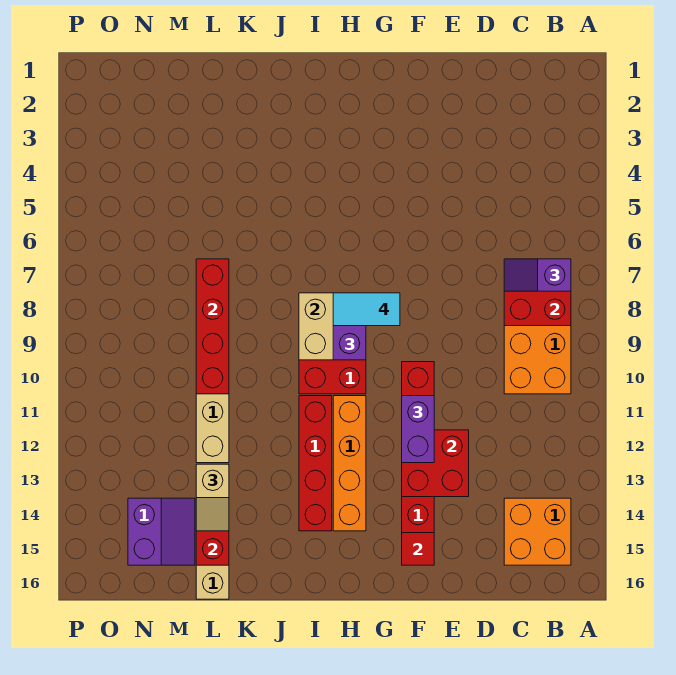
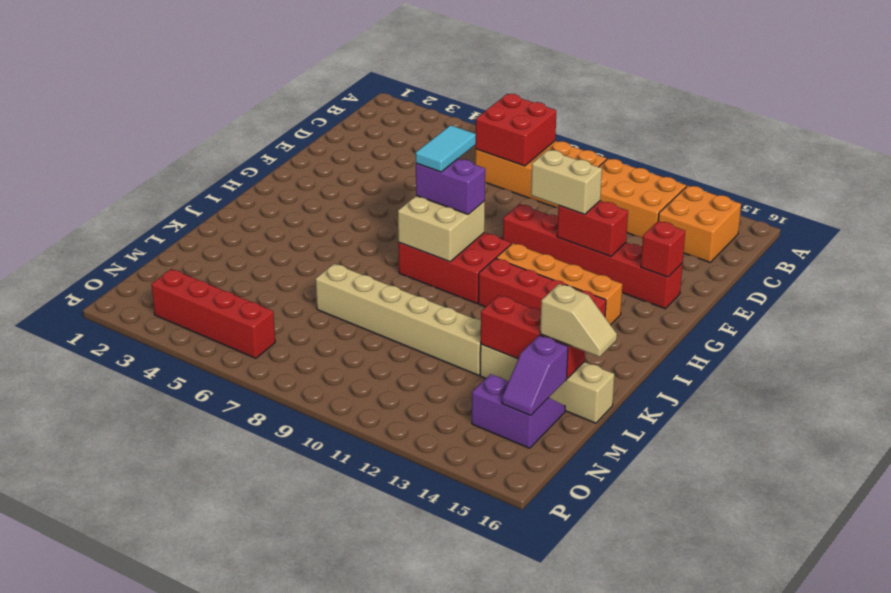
purple slope B7:C7 level 3 top B -> purple slope M15:N15 level 2 top M
none -> orange brick B11:C13 level 1
red brick E12:F13 level 2 -> red brick F12:F13 level 2
purple brick F11:F12 level 3 -> tan brick F11:F12 level 3
red tile F15 level 2 -> red brick F15 level 2
red brick L7:L10 level 2 -> red brick O3:O6 level 1
tan slope L13:L14 level 3 top 13 -> tan slope L15:L16 level 3 top 15

